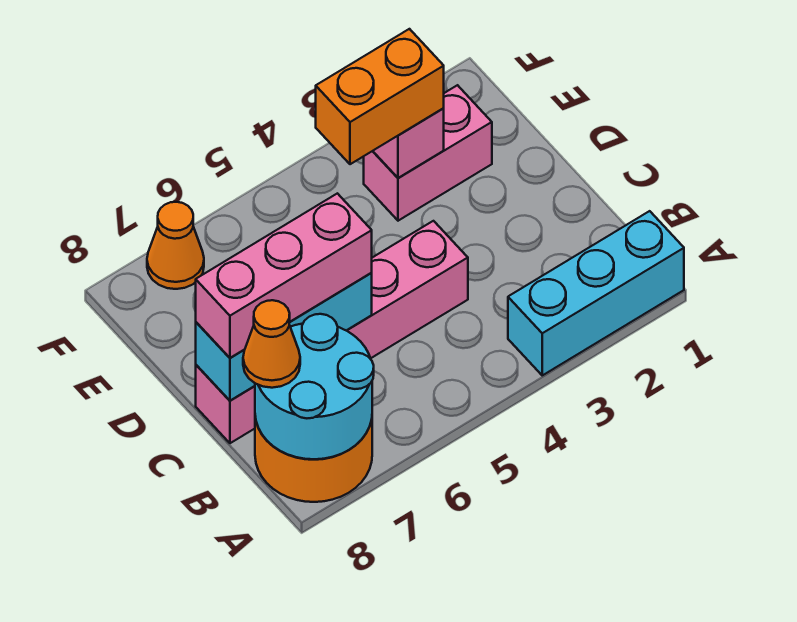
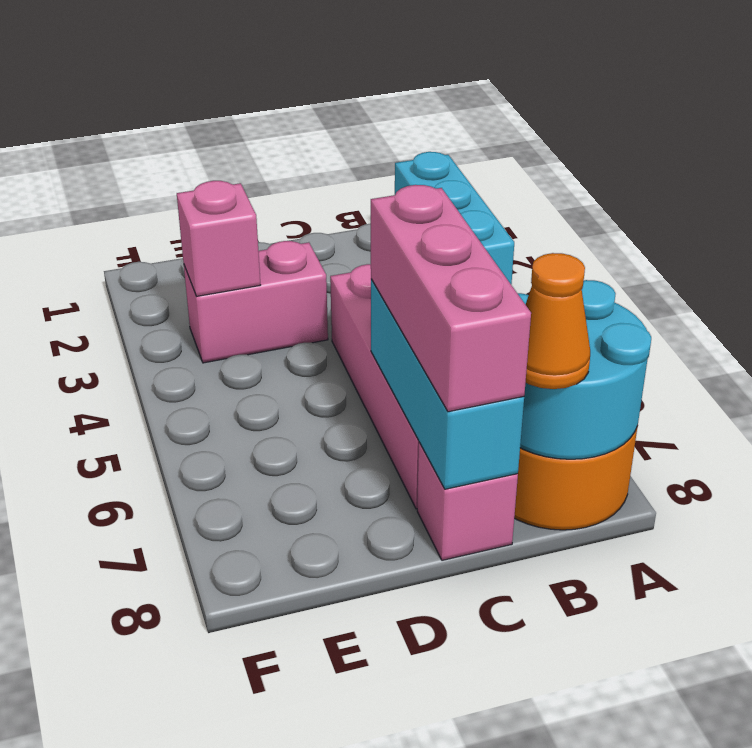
pink brick E2:E3 level 1 -> pink brick D3:E3 level 1
orange brick E3:E4 level 3 -> none
orange cone F7 level 1 -> none

